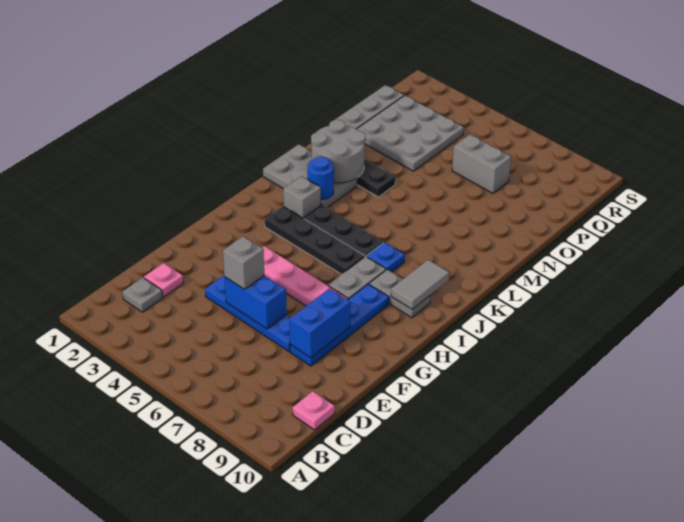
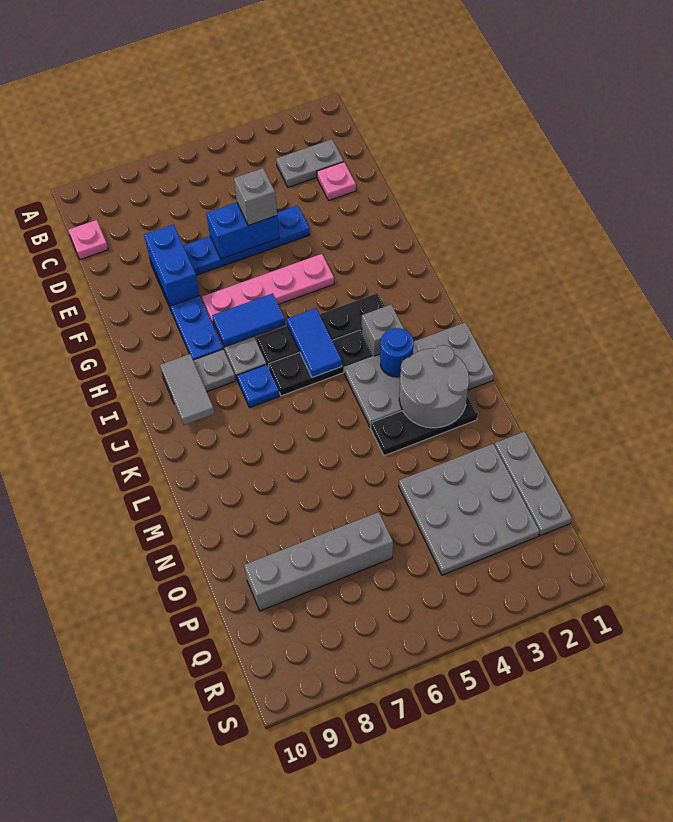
grey plate C2 level 1 -> grey plate C2:C3 level 1
none -> blue tile H6:H7 level 2
none -> blue tile I5:J5 level 2
grey plate K1:L3 level 1 -> grey plate K1:L4 level 1
grey brick P6:P7 level 1 -> grey brick P6:P9 level 1

